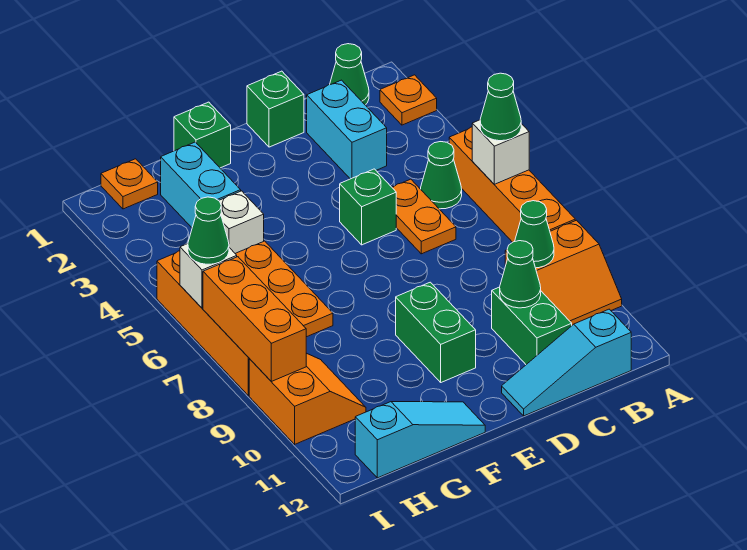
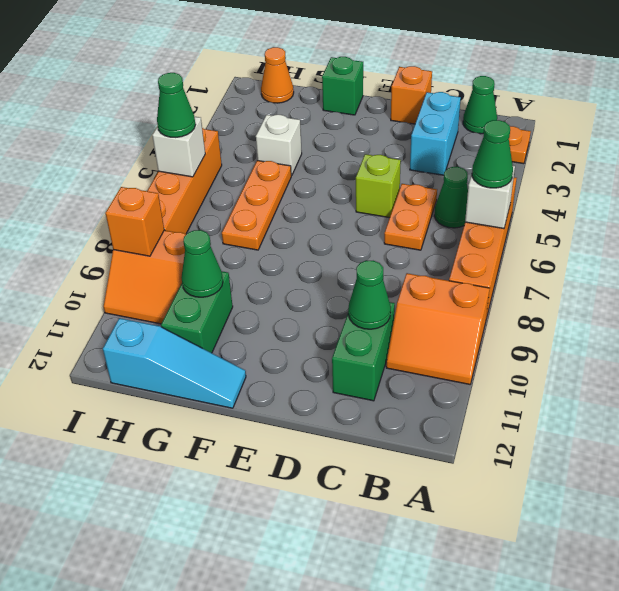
green cone B9 level 2 -> green cone G10 level 2
cyan slope B12:D12 level 1 top B -> none
green brick D1 level 1 -> orange brick D1 level 1
green brick D5 level 1 -> lime brick D5 level 1
green brick E9:E10 level 1 -> green brick G10:G11 level 1
cyan brick G2:G3 level 1 -> none
orange plate H1 level 1 -> orange cone H1 level 1
orange slope H9:I10 level 1 top I -> orange slope H9:I10 level 1 top 9
orange brick I7:I9 level 2 -> orange brick I9 level 2

